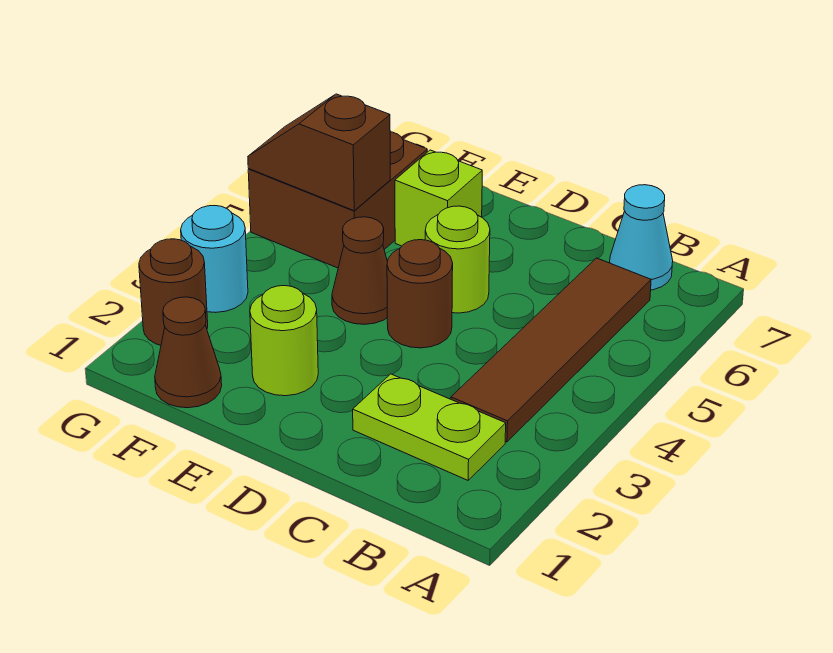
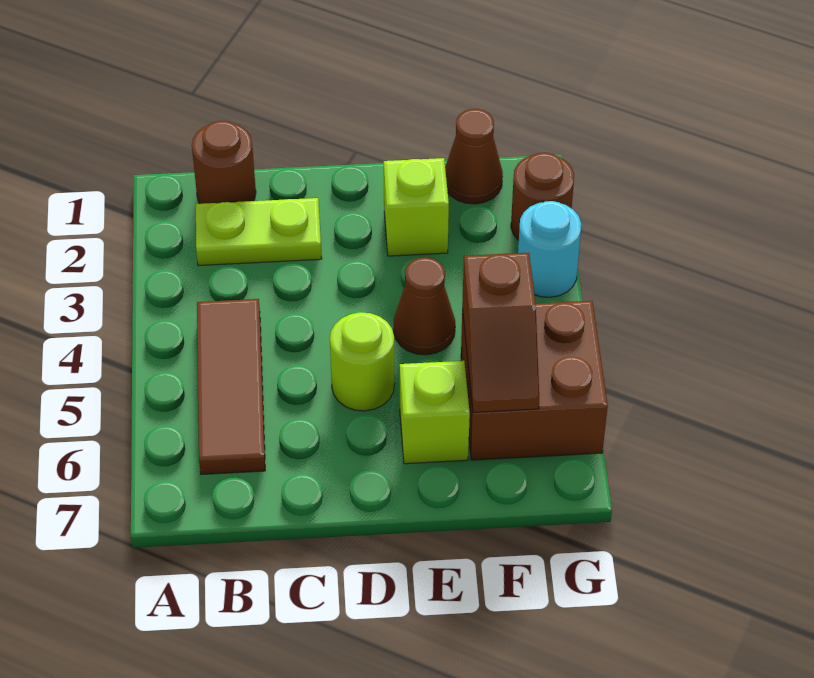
brown tile B3:B6 level 1 -> brown tile B4:B6 level 1
cyan cone B7 level 1 -> none
brown round brick D4 level 1 -> brown round brick B1 level 1
lime round brick E2 level 1 -> lime brick E2 level 1
brown slope F5:G5 level 2 top F -> brown slope F5:F6 level 2 top 5

